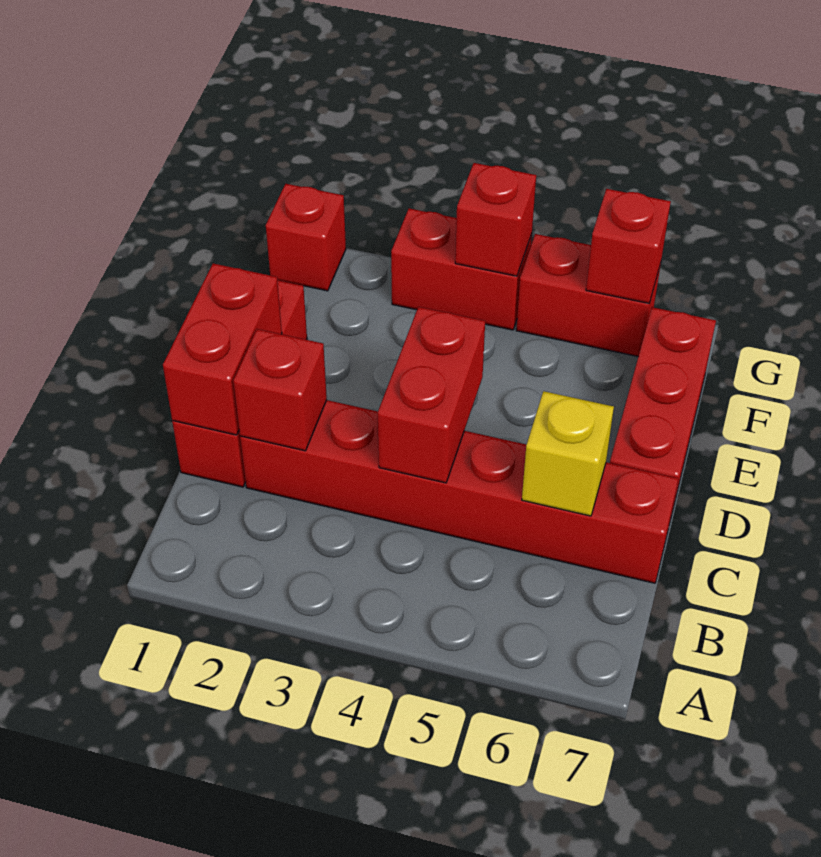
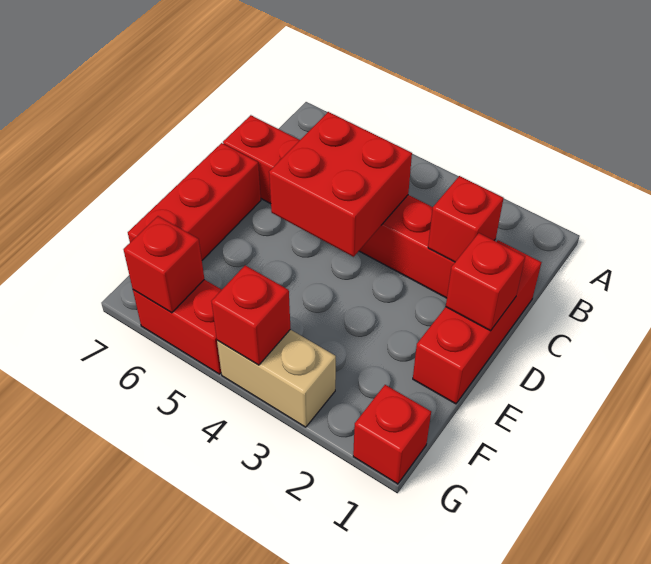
red brick C1:D1 level 2 -> red brick D1 level 2
red brick C4:D4 level 2 -> red brick C4:D5 level 2
yellow brick C6 level 2 -> none
red brick G3:G4 level 1 -> tan brick G3:G4 level 1

